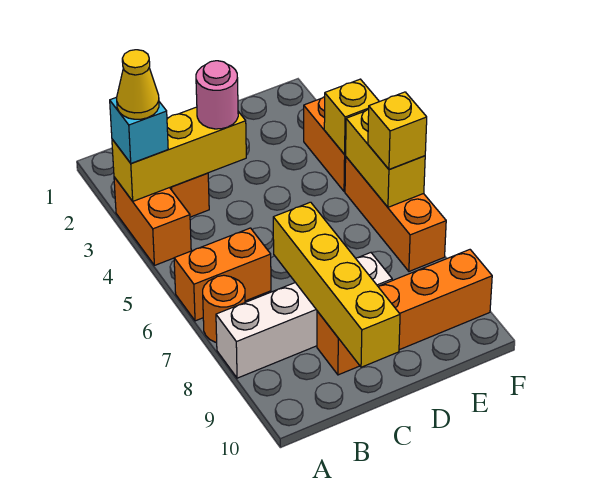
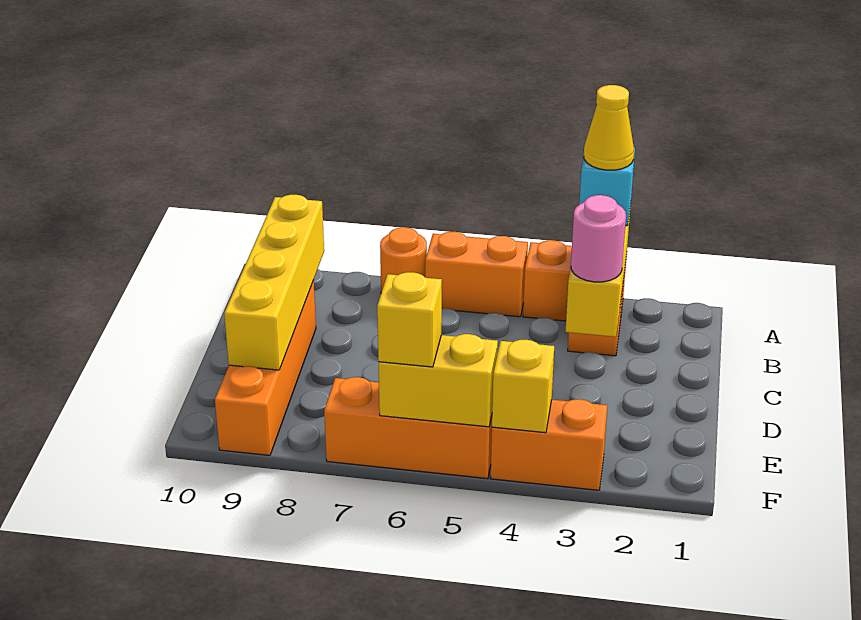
orange brick A6:B6 level 1 -> orange brick A5:A6 level 1
white brick A8:D8 level 1 -> none
yellow brick C7:C10 level 2 -> yellow brick B9:E9 level 2

